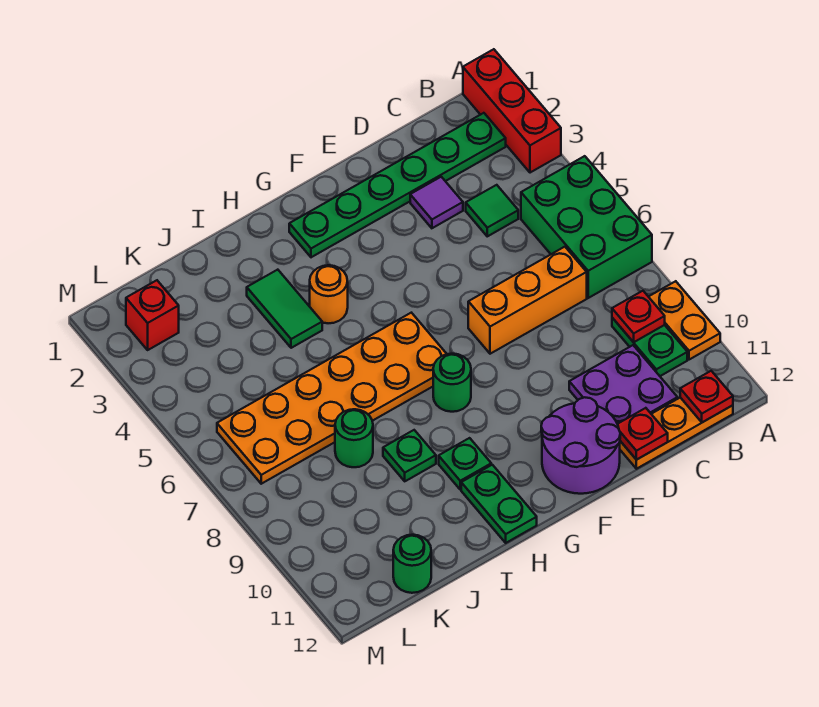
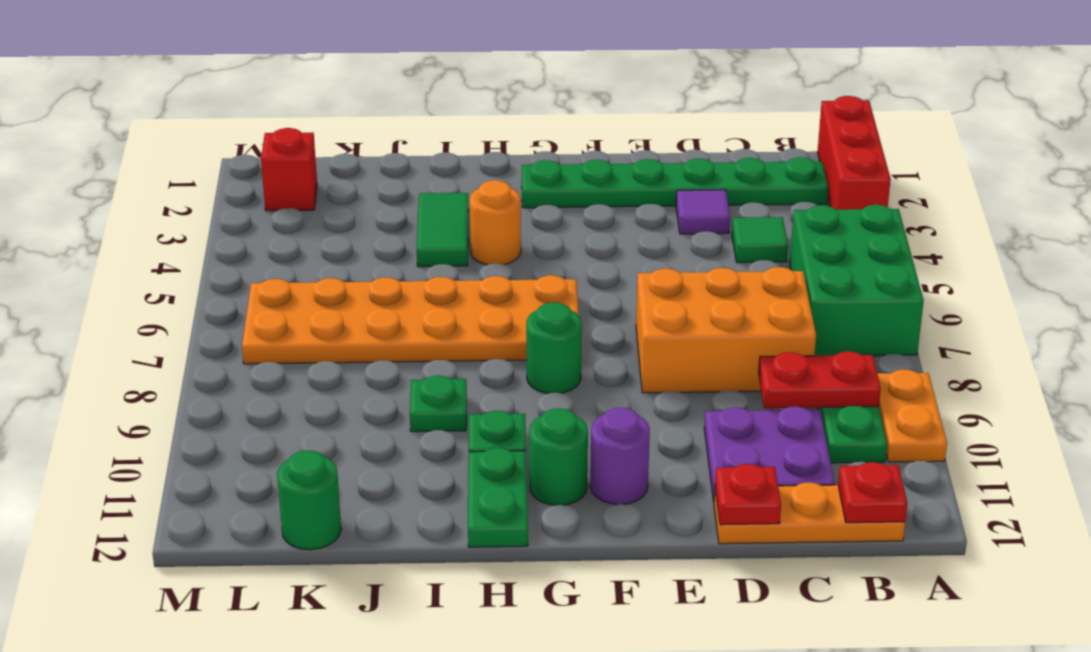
red plate B9 level 2 -> red plate B9:C9 level 2
orange brick C7:E7 level 1 -> orange brick C7:E8 level 1
purple round brick E11:F12 level 1 -> purple round brick F11 level 1
green round brick J8 level 1 -> green round brick G11 level 1

